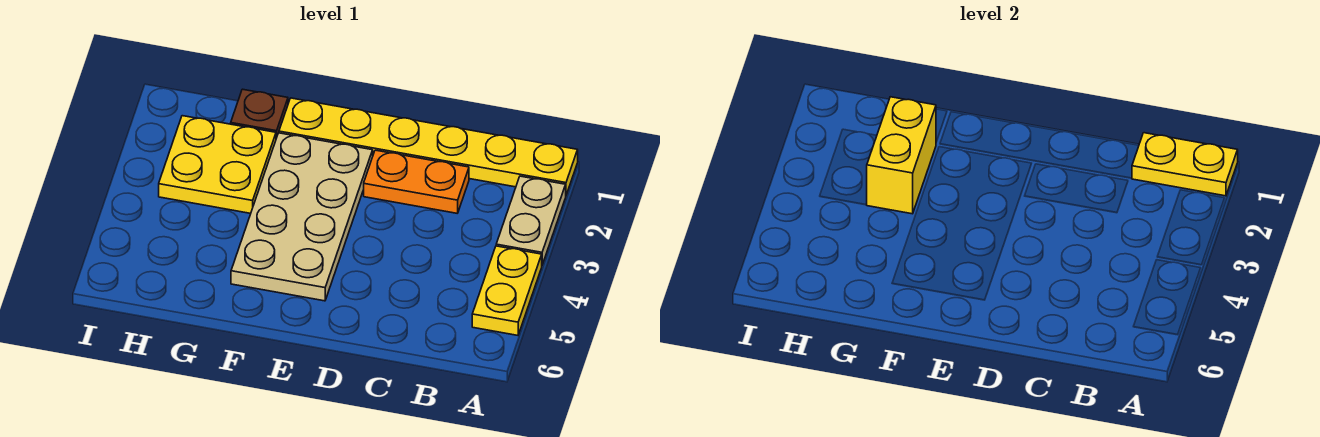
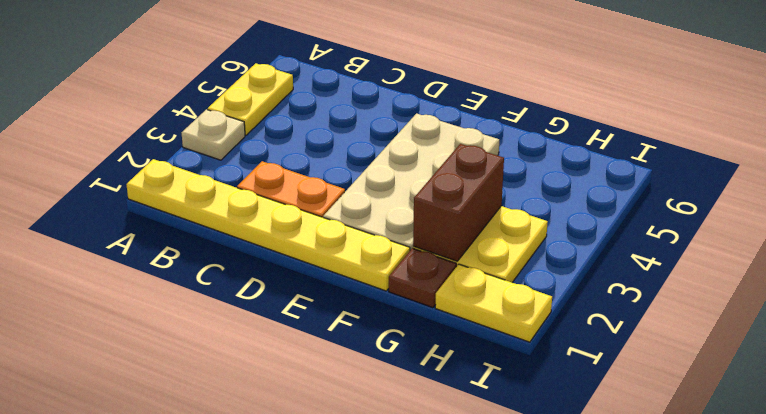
yellow plate A1:B1 level 2 -> yellow plate H1:I1 level 1
tan plate A2:A3 level 1 -> tan plate A3 level 1
yellow brick G2:G3 level 2 -> brown brick G2:G3 level 2

